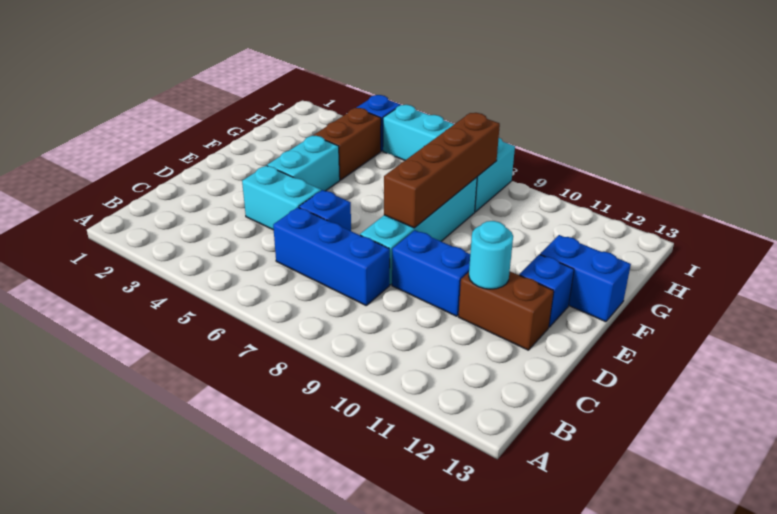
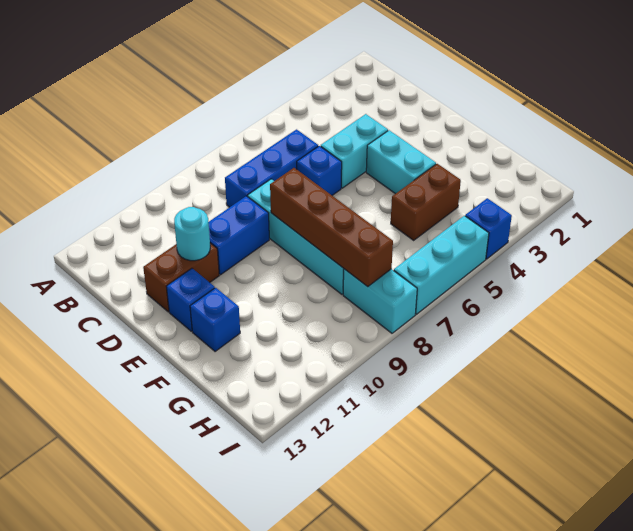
blue brick F12:F13 level 1 -> blue brick F12 level 1
brown brick G4:H4 level 1 -> brown brick G4:G5 level 1

